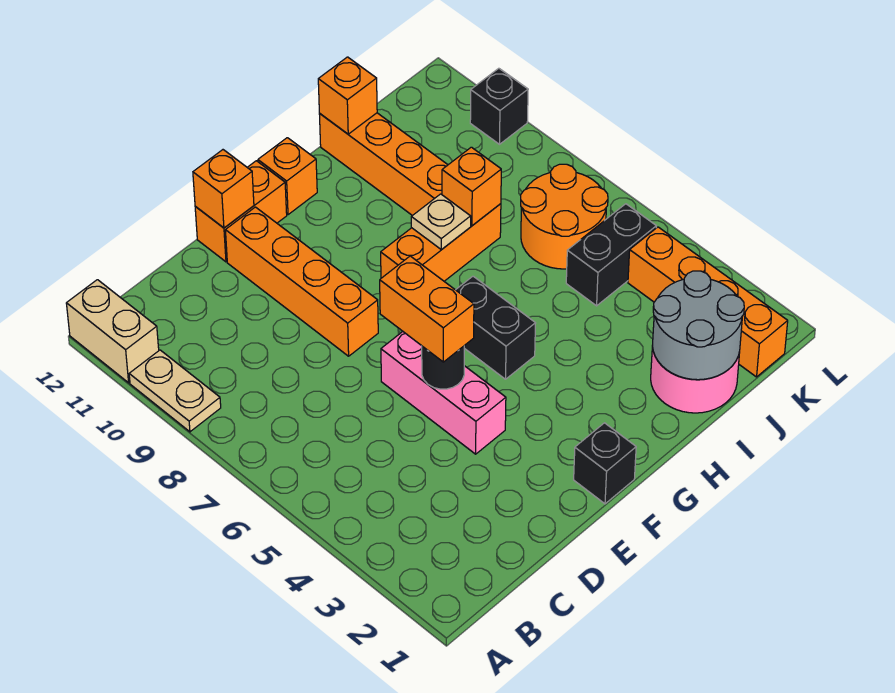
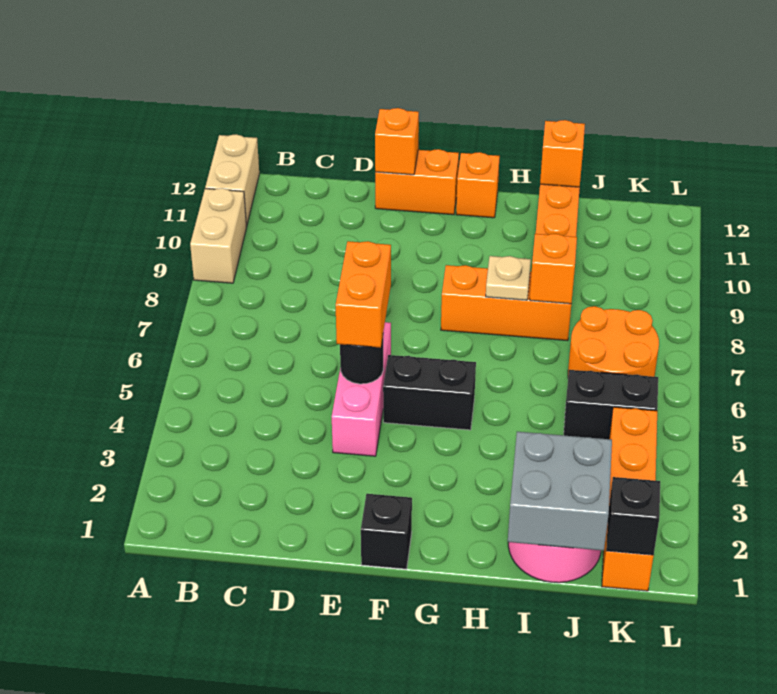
tan plate A9:A10 level 1 -> tan brick A9:A10 level 1
orange brick E8:E11 level 1 -> none
black brick G5:G6 level 1 -> black brick F5:G5 level 1
grey round brick I1:J2 level 2 -> grey brick I1:J2 level 2
black brick L10 level 1 -> black brick K1 level 2

